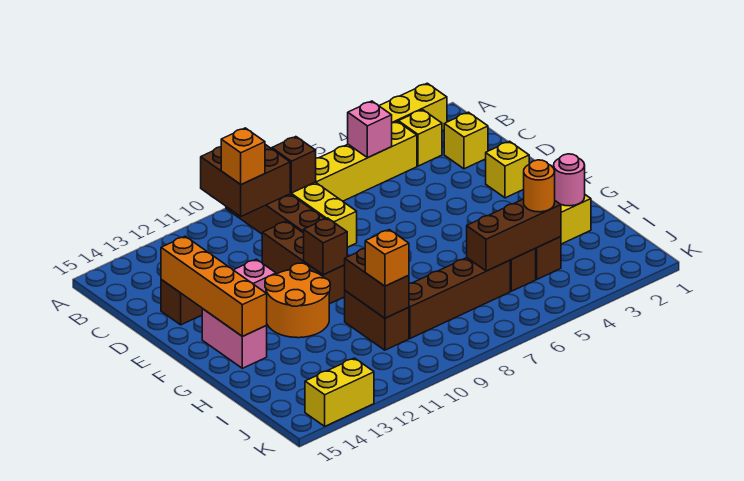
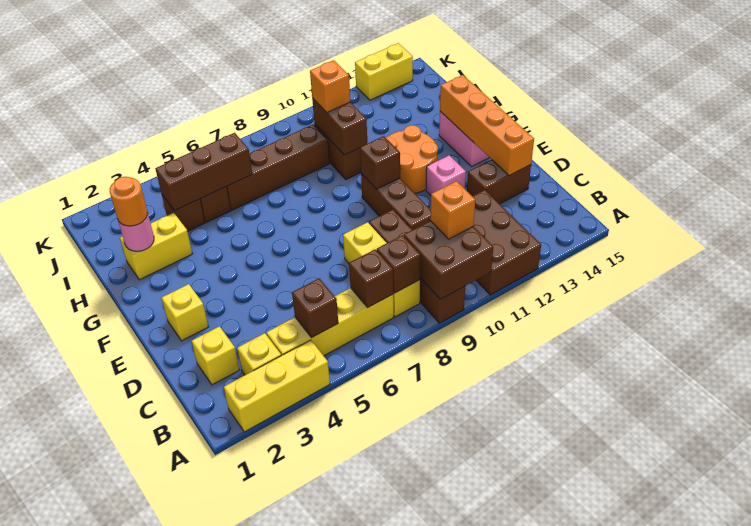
none -> brown brick A11:C12 level 1
pink brick B5 level 2 -> brown brick B5 level 2
none -> brown brick B7 level 2
orange round brick I4 level 3 -> orange round brick H2 level 3

